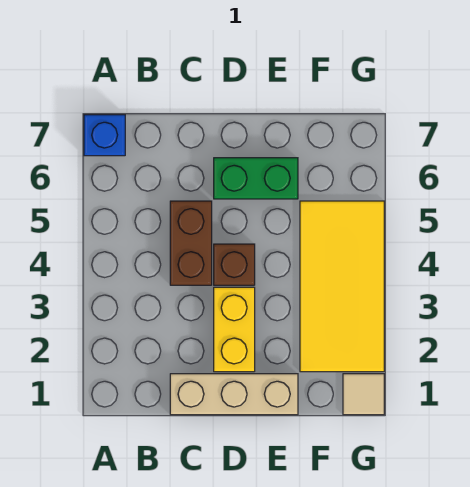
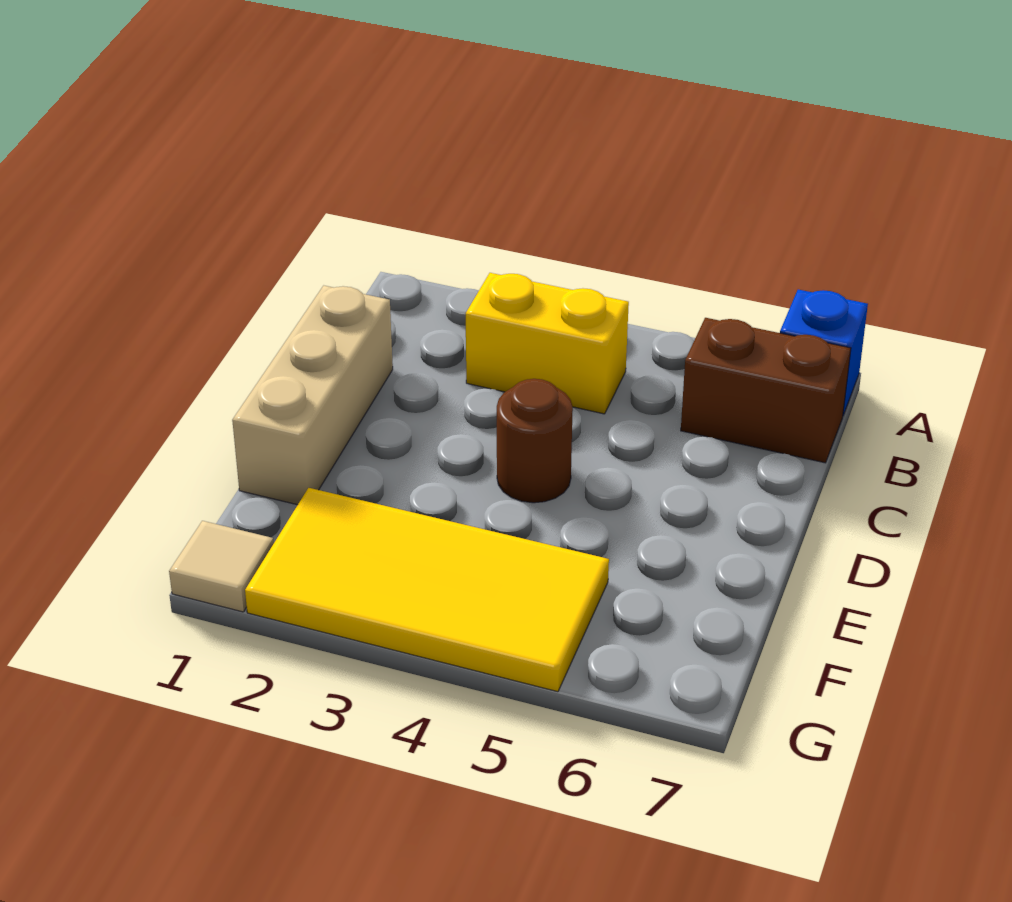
brown brick C4:C5 level 1 -> brown brick B6:B7 level 1
yellow brick D2:D3 level 1 -> yellow brick B3:B4 level 1
brown brick D4 level 1 -> brown round brick D4 level 1
green brick D6:E6 level 1 -> none

